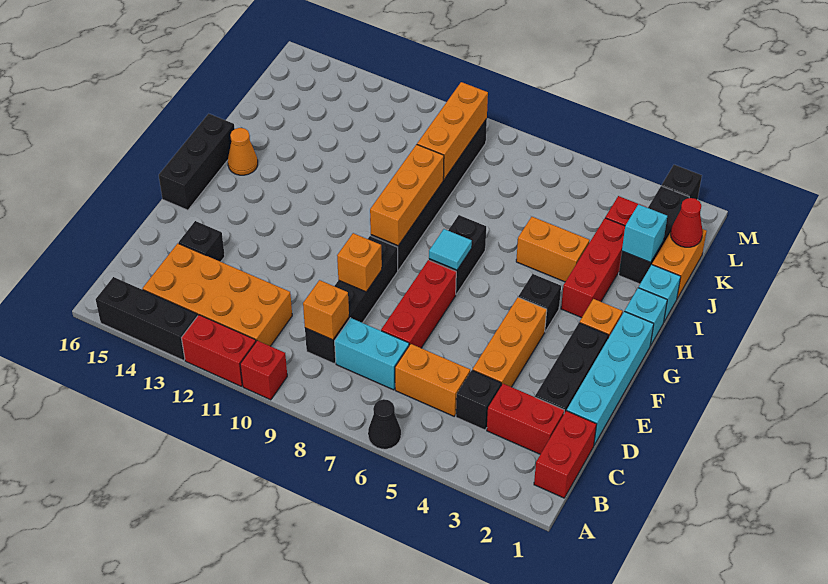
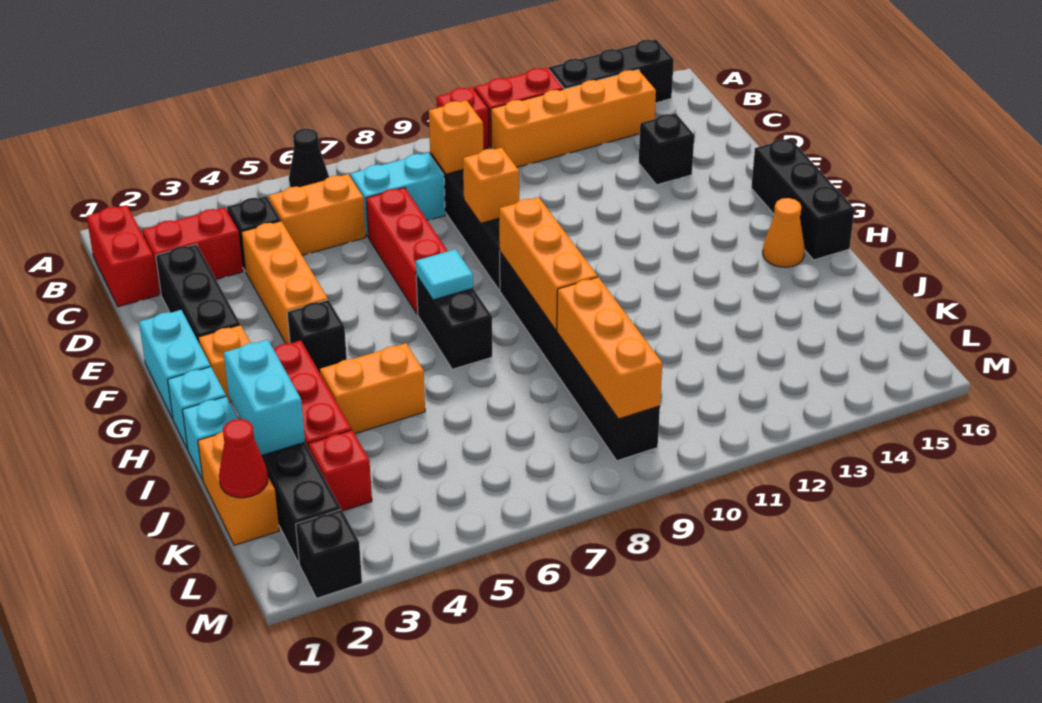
orange brick B11:C14 level 1 -> orange brick B11:B14 level 1
cyan brick D1:G1 level 1 -> cyan brick F1:G1 level 1
cyan brick J2 level 2 -> cyan brick I2:J2 level 2

